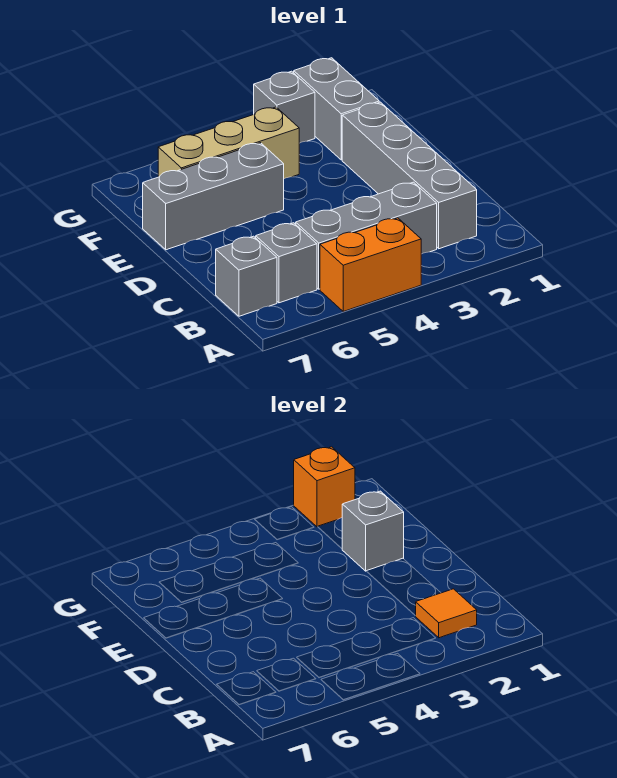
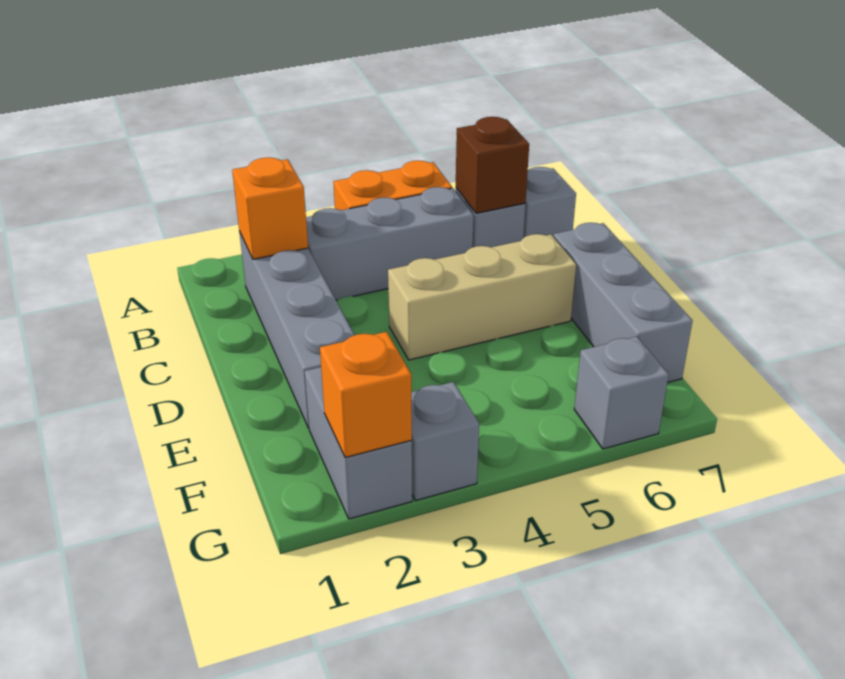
orange tile B2 level 2 -> orange brick B2 level 2
none -> brown brick B6 level 2
grey brick E2 level 2 -> grey brick G6 level 1
grey brick E5:E7 level 1 -> grey brick D7:F7 level 1
tan brick F4:F6 level 1 -> tan brick D4:D6 level 1

